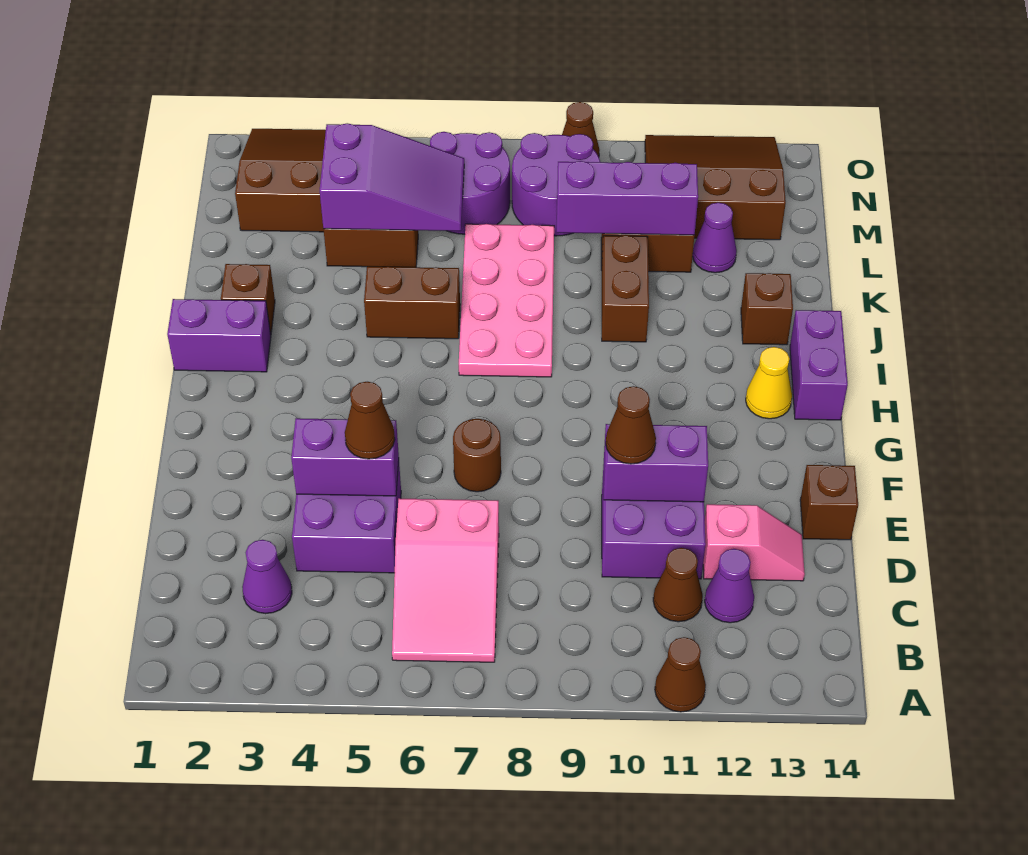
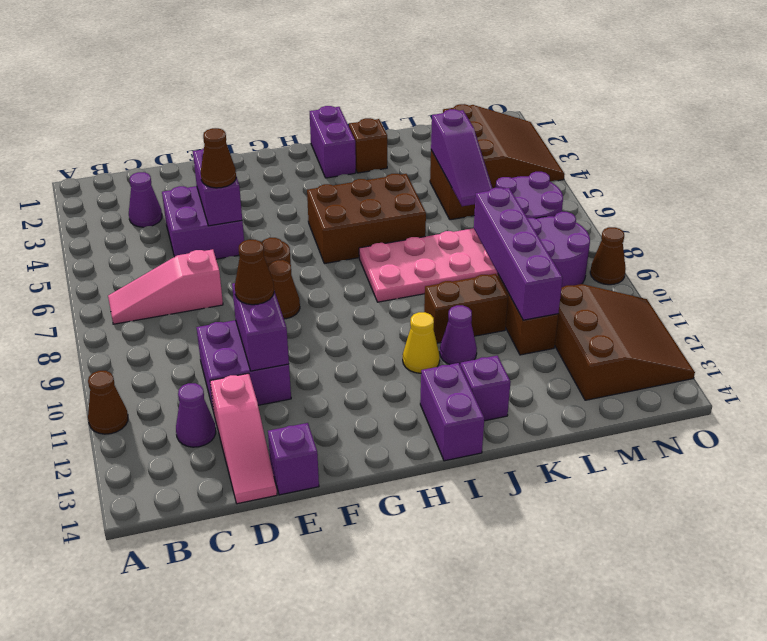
pink slope B6:D7 level 1 top D -> pink slope B7:D7 level 1 top D
brown cone C11 level 1 -> brown cone F8 level 1
pink slope D12:D13 level 1 top 12 -> pink slope D12:D14 level 1 top 12
brown brick E14 level 1 -> purple brick E14 level 1
yellow cone H13 level 1 -> yellow cone I11 level 1
purple brick H14:I14 level 1 -> purple brick I13:I14 level 1
brown brick J5:J6 level 1 -> brown brick H5:J6 level 1
brown brick J13 level 1 -> purple brick J13 level 1
purple slope L4:M6 level 2 top 4 -> purple slope L4:L6 level 2 top 4
purple brick L9:L11 level 2 -> purple brick L8:L11 level 2
purple cone L12 level 1 -> purple cone J11 level 1

